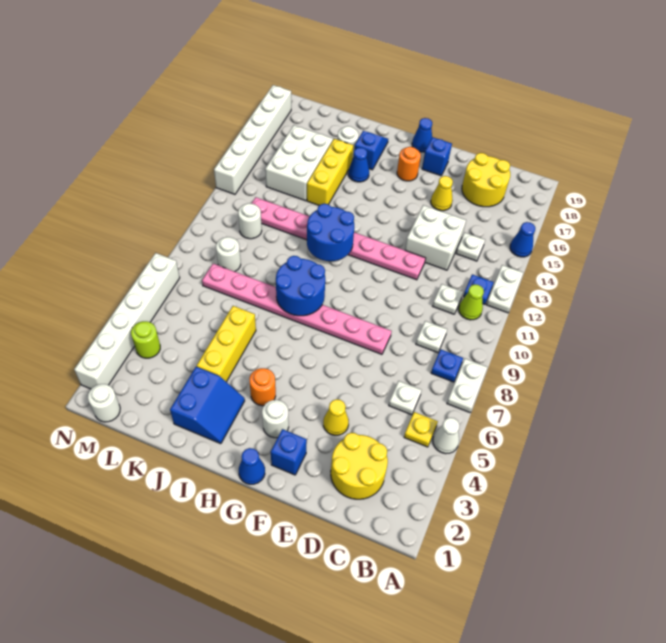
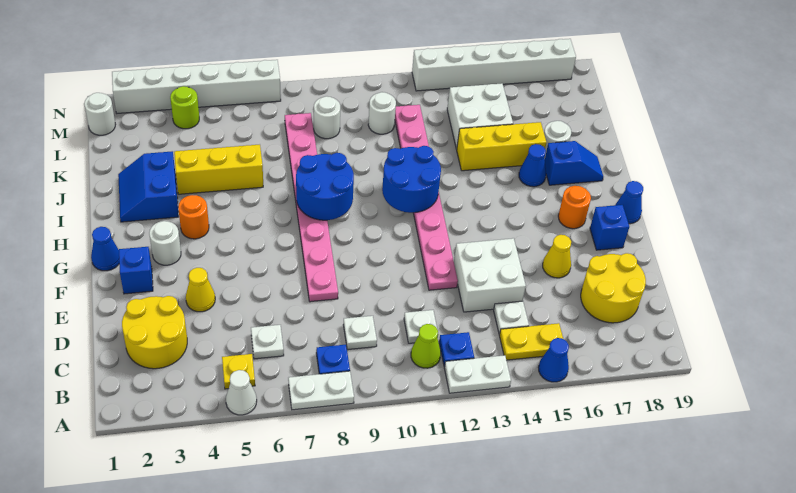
none -> yellow plate B14:B15 level 1
blue slope I2:J3 level 1 top J -> blue slope I2:J3 level 1 top 3
white brick K14:L16 level 1 -> white brick K14:L15 level 1

